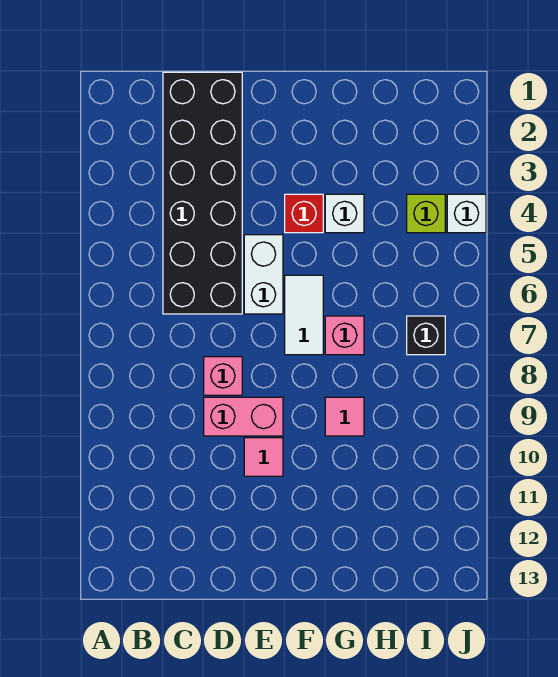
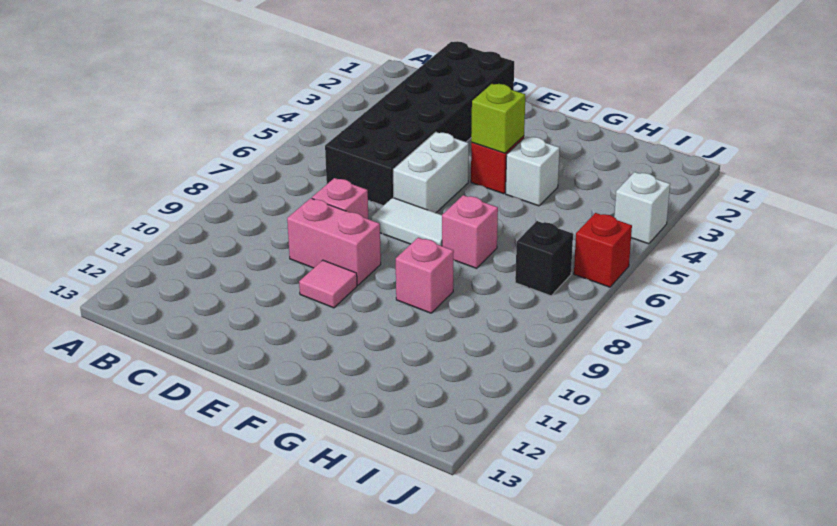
white tile F6:F7 level 1 -> white tile E7:F7 level 1
pink tile G9 level 1 -> pink brick G9 level 1
lime brick I4 level 1 -> lime brick F4 level 2
none -> red brick J6 level 1

